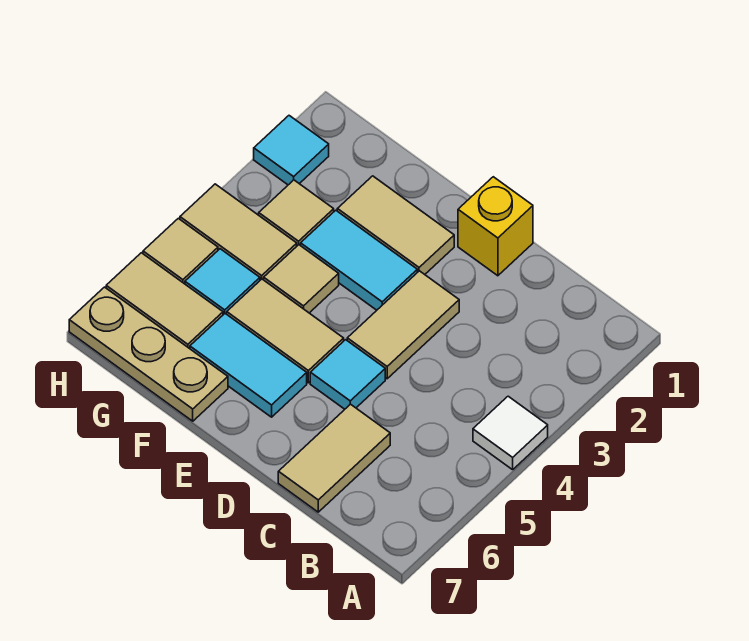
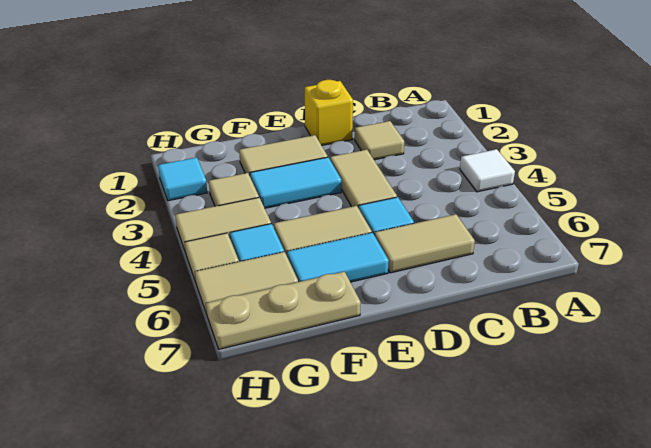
tan tile C6:C7 level 1 -> tan tile C6:D6 level 1
tan tile F4 level 1 -> tan tile C2 level 1

